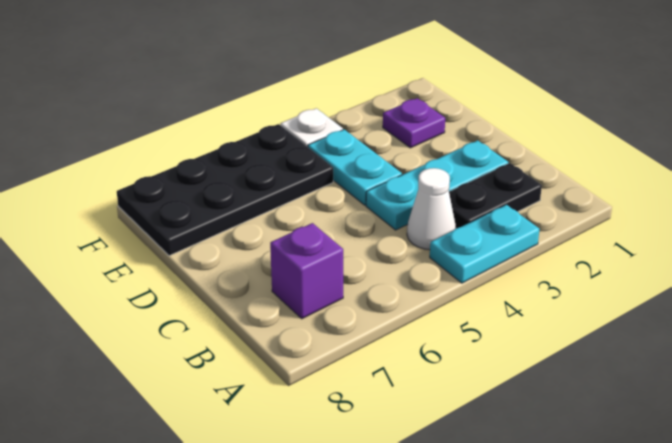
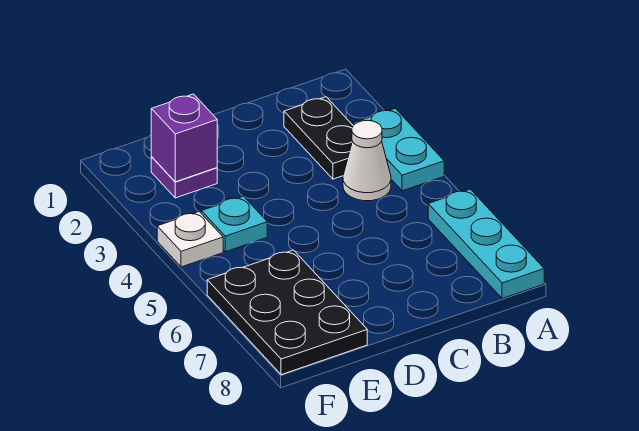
purple brick B7 level 1 -> purple brick E2 level 2
cyan plate C2:C4 level 1 -> cyan plate A6:A8 level 1
cyan plate D4:E4 level 1 -> cyan plate E4 level 1
black plate E5:F8 level 1 -> black plate E6:F8 level 1

